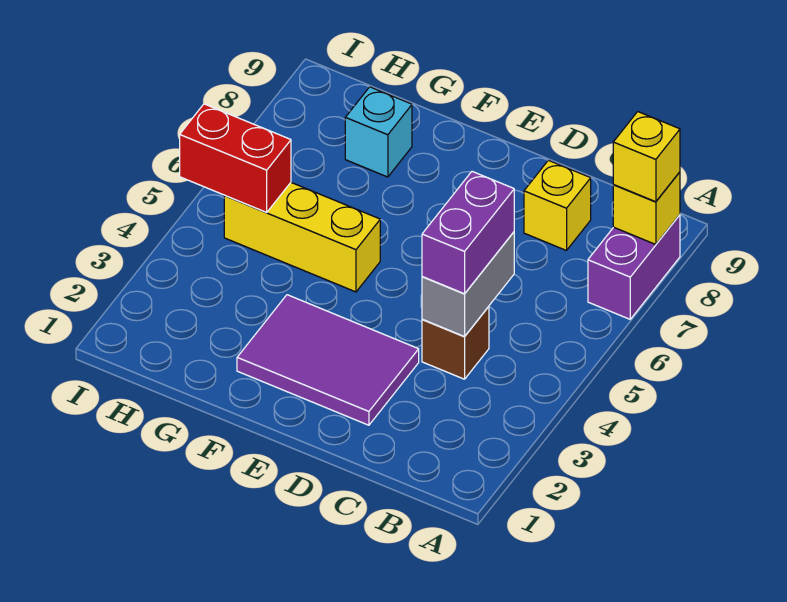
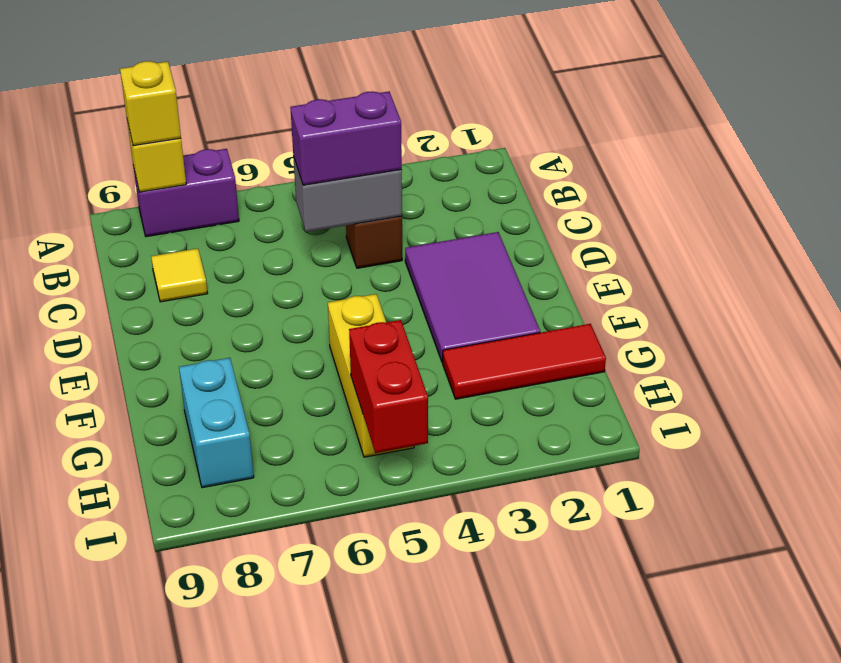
yellow brick C8 level 1 -> yellow tile C8 level 1
none -> red tile G1:G3 level 1
cyan brick G8 level 1 -> cyan brick G8:H8 level 1

